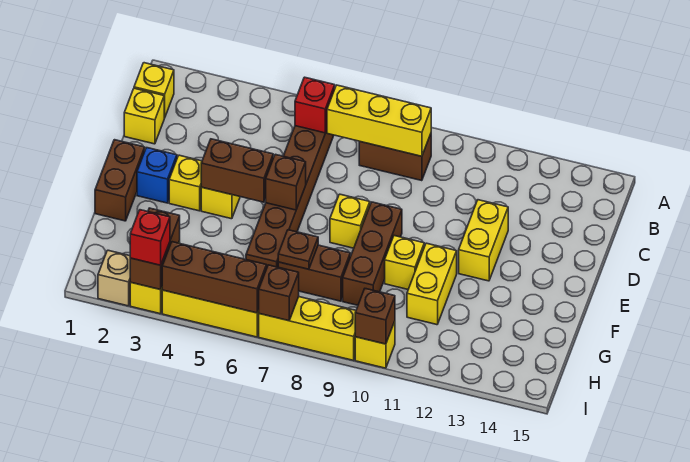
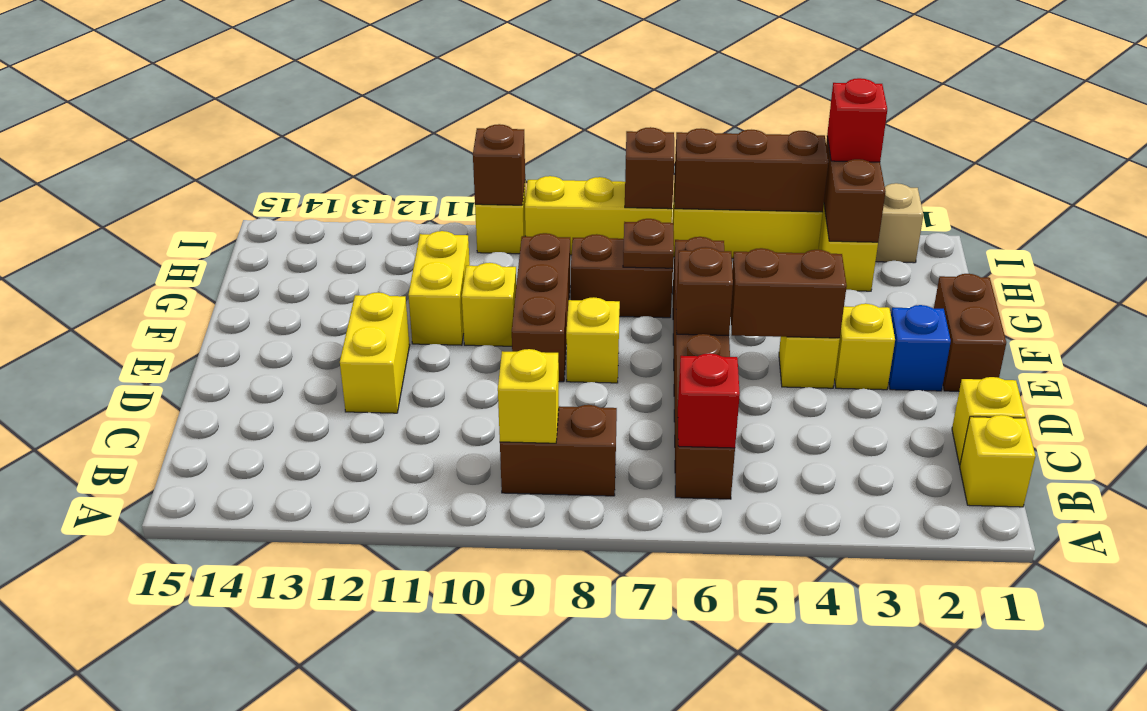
yellow brick B7:B9 level 2 -> yellow brick B9 level 2

